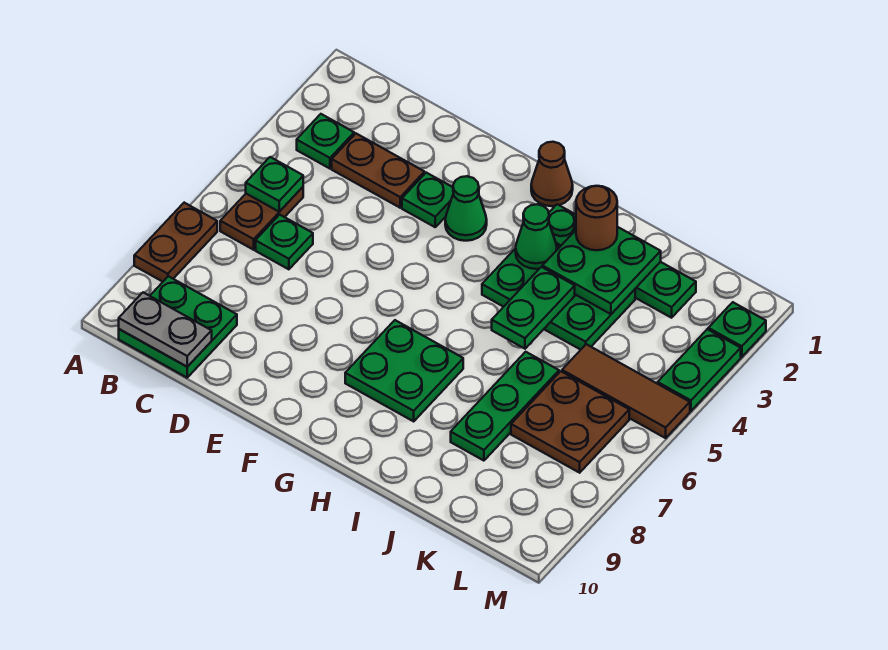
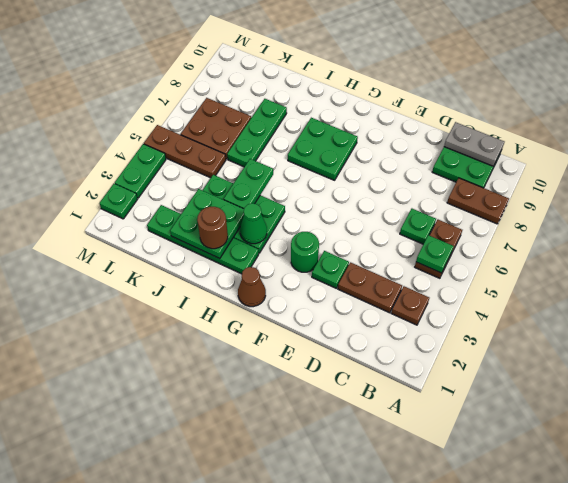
brown plate A7:A8 level 1 -> brown plate A8:B8 level 1
green plate B3 level 1 -> brown plate B3 level 1
green cone F3 level 1 -> green round brick F3 level 1
brown tile K5:M5 level 1 -> brown plate K5:M5 level 1

